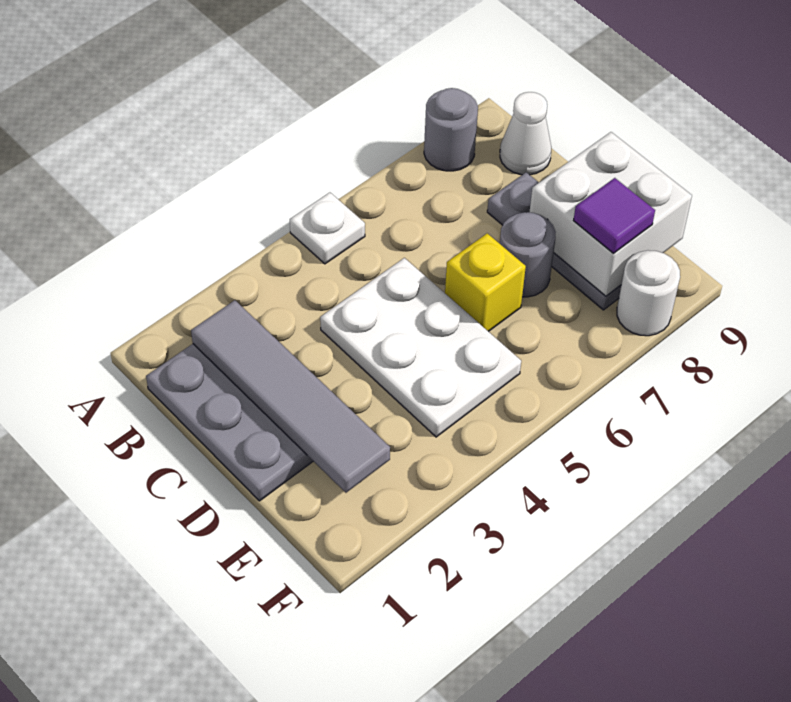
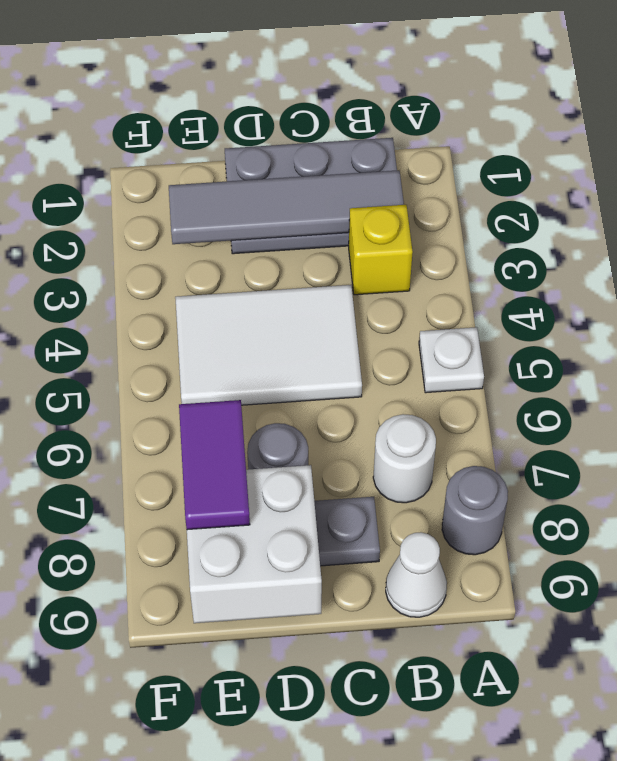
white plate C4:E5 level 1 -> white tile C4:E5 level 1
yellow brick D6 level 1 -> yellow brick B3 level 1
purple tile E8 level 3 -> purple tile E7:E8 level 3
white round brick F8 level 1 -> white round brick B7 level 1

